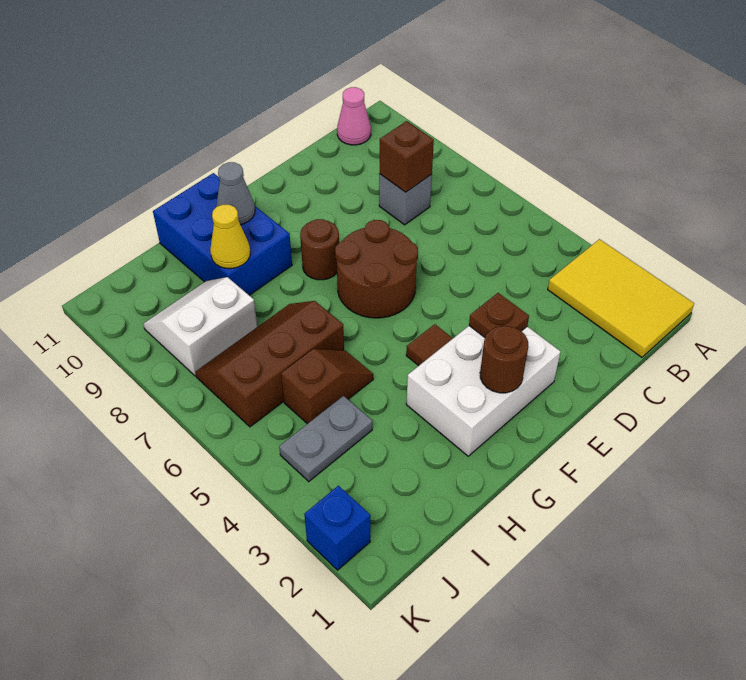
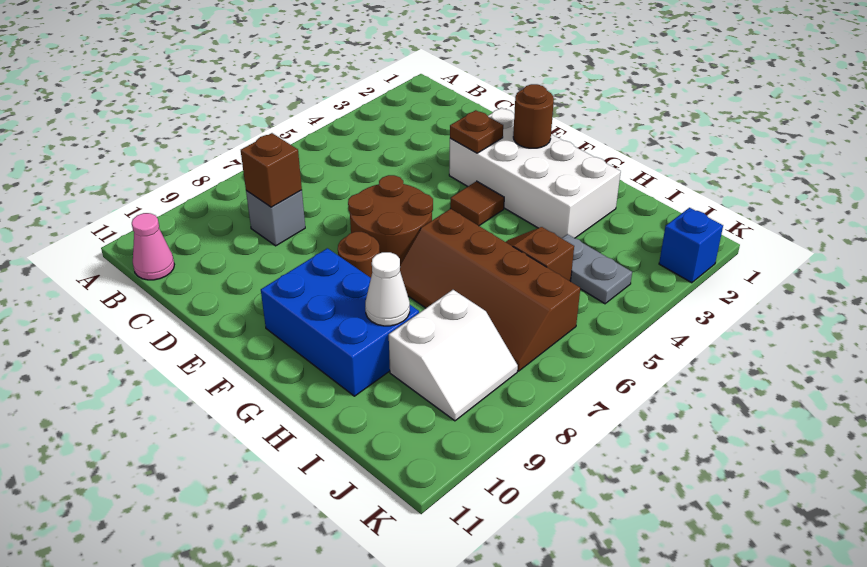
yellow tile A1:B3 level 1 -> none
white brick E2:G3 level 1 -> white brick E2:H3 level 1
blue brick G9:H11 level 1 -> blue brick F9:H10 level 1
grey cone G10 level 2 -> none
brown slope H6:J7 level 1 top 6 -> brown slope G6:J7 level 1 top 6
yellow cone H9 level 2 -> white cone H9 level 2
white slope I8:J9 level 1 top 8 -> white slope I8:J9 level 1 top I

